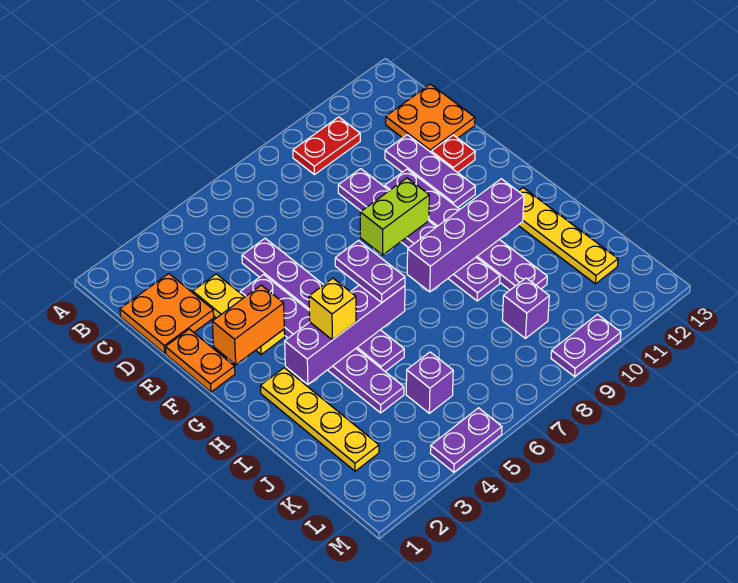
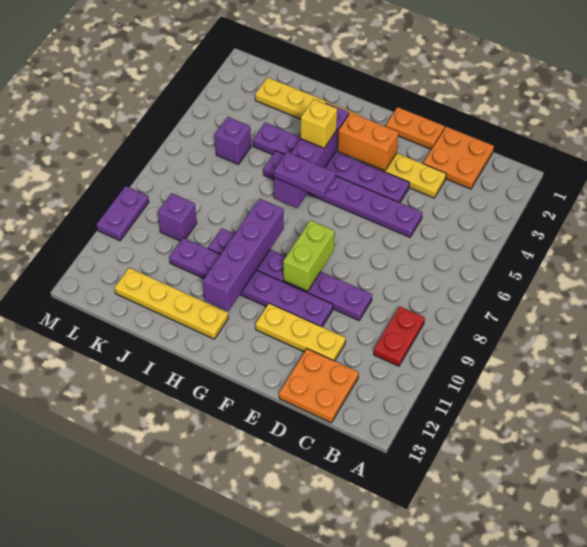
purple plate D11:F11 level 1 -> yellow plate D11:F11 level 1
red plate E12 level 1 -> none
orange brick F2:F3 level 2 -> orange brick F3:G3 level 2
purple plate M4:M5 level 1 -> none

